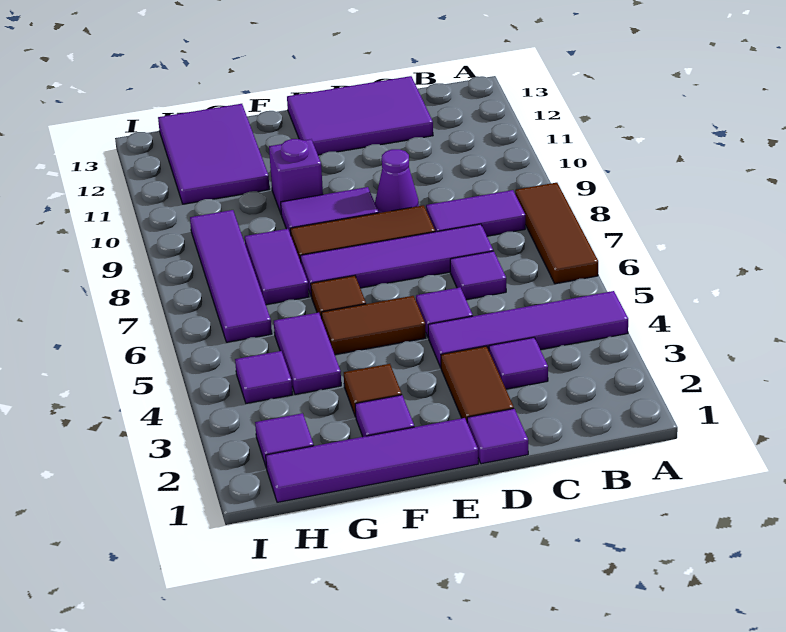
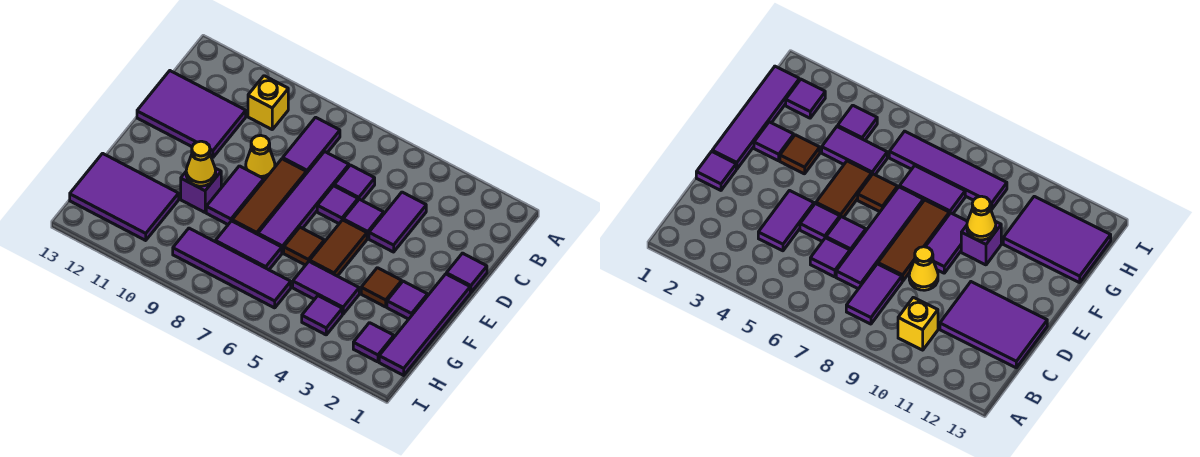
purple tile A4:D4 level 1 -> purple tile C4:D4 level 1
brown tile A6:A8 level 1 -> none
none -> yellow brick B10 level 1
purple tile C3 level 1 -> purple tile D6 level 1
purple tile C12:E13 level 1 -> purple tile C11:D13 level 1
brown tile D2:D3 level 1 -> none
purple cone D9 level 1 -> yellow cone D9 level 1
none -> yellow cone F10 level 2

